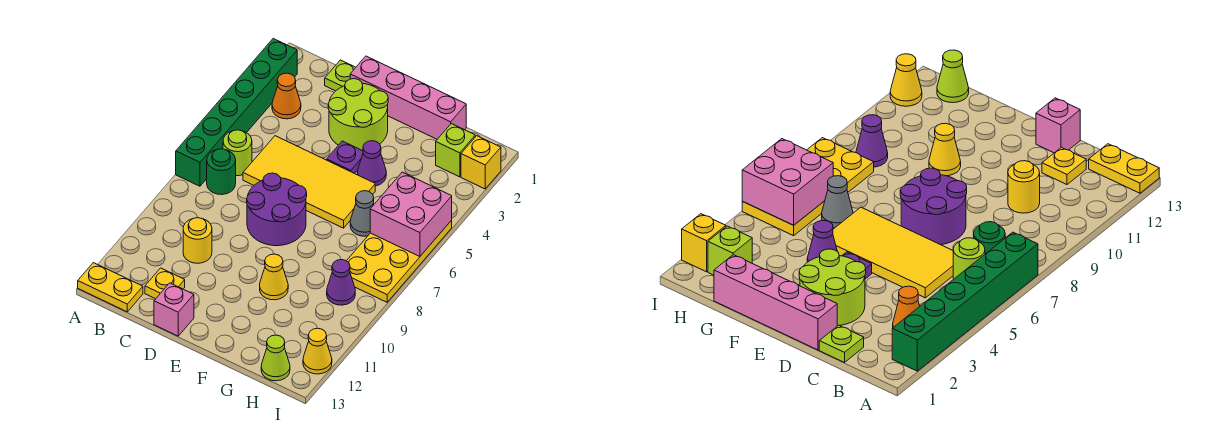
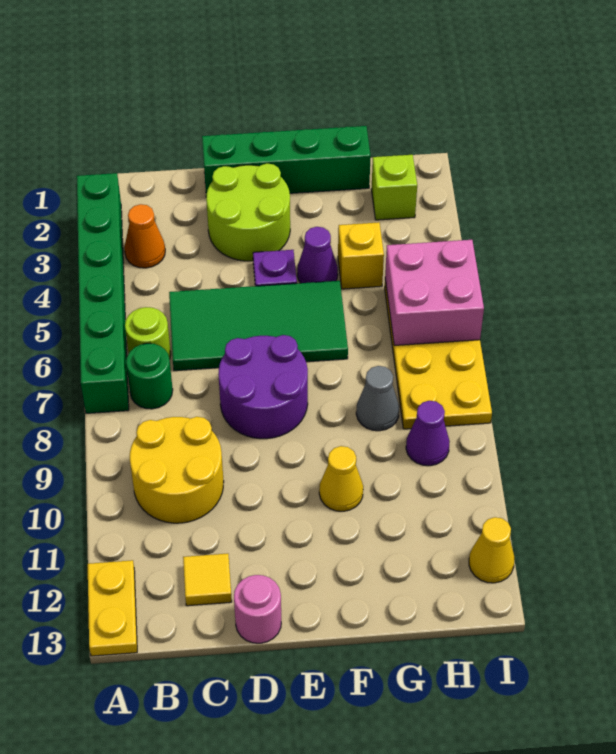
yellow plate A13:B13 level 1 -> yellow plate A12:A13 level 1
lime plate C1 level 1 -> none
yellow tile C5:F6 level 1 -> green tile C5:F6 level 1
yellow round brick C10 level 1 -> yellow round brick B9:C10 level 1
yellow plate C12 level 1 -> yellow tile C12 level 1
pink brick D1:G1 level 1 -> green brick D1:G1 level 1
pink brick D13 level 1 -> pink round brick D13 level 1
grey cone G6 level 1 -> grey cone G8 level 1
lime cone H13 level 1 -> none
yellow brick I2 level 1 -> yellow brick G4 level 1

